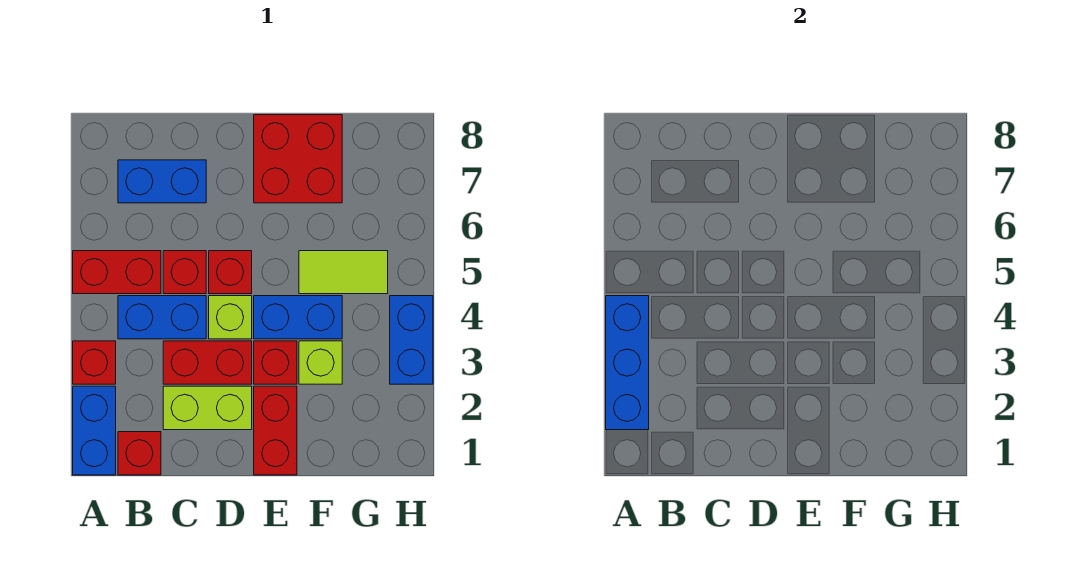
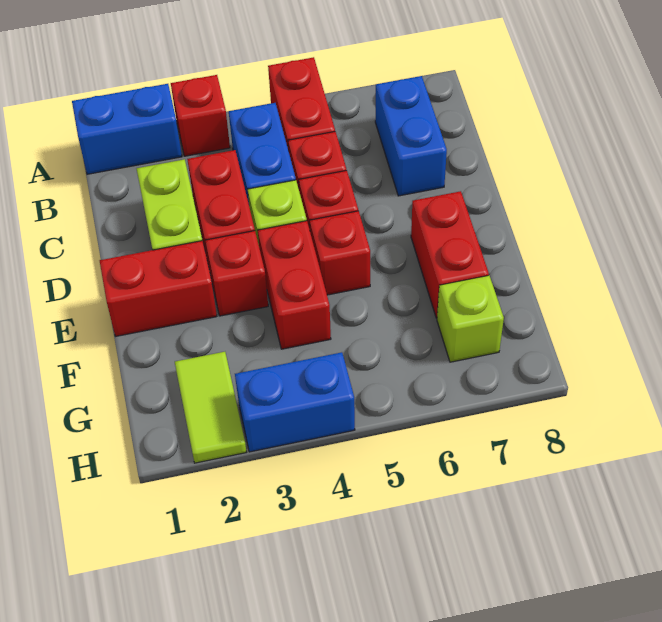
blue brick A2:A4 level 2 -> none
red brick B1 level 1 -> red brick E5 level 1
blue brick E4:F4 level 1 -> red brick E4:F4 level 1
red brick E7:F8 level 1 -> red brick E7:F7 level 1
lime brick F3 level 1 -> lime brick G7 level 1
lime tile F5:G5 level 1 -> lime tile G2:H2 level 1

